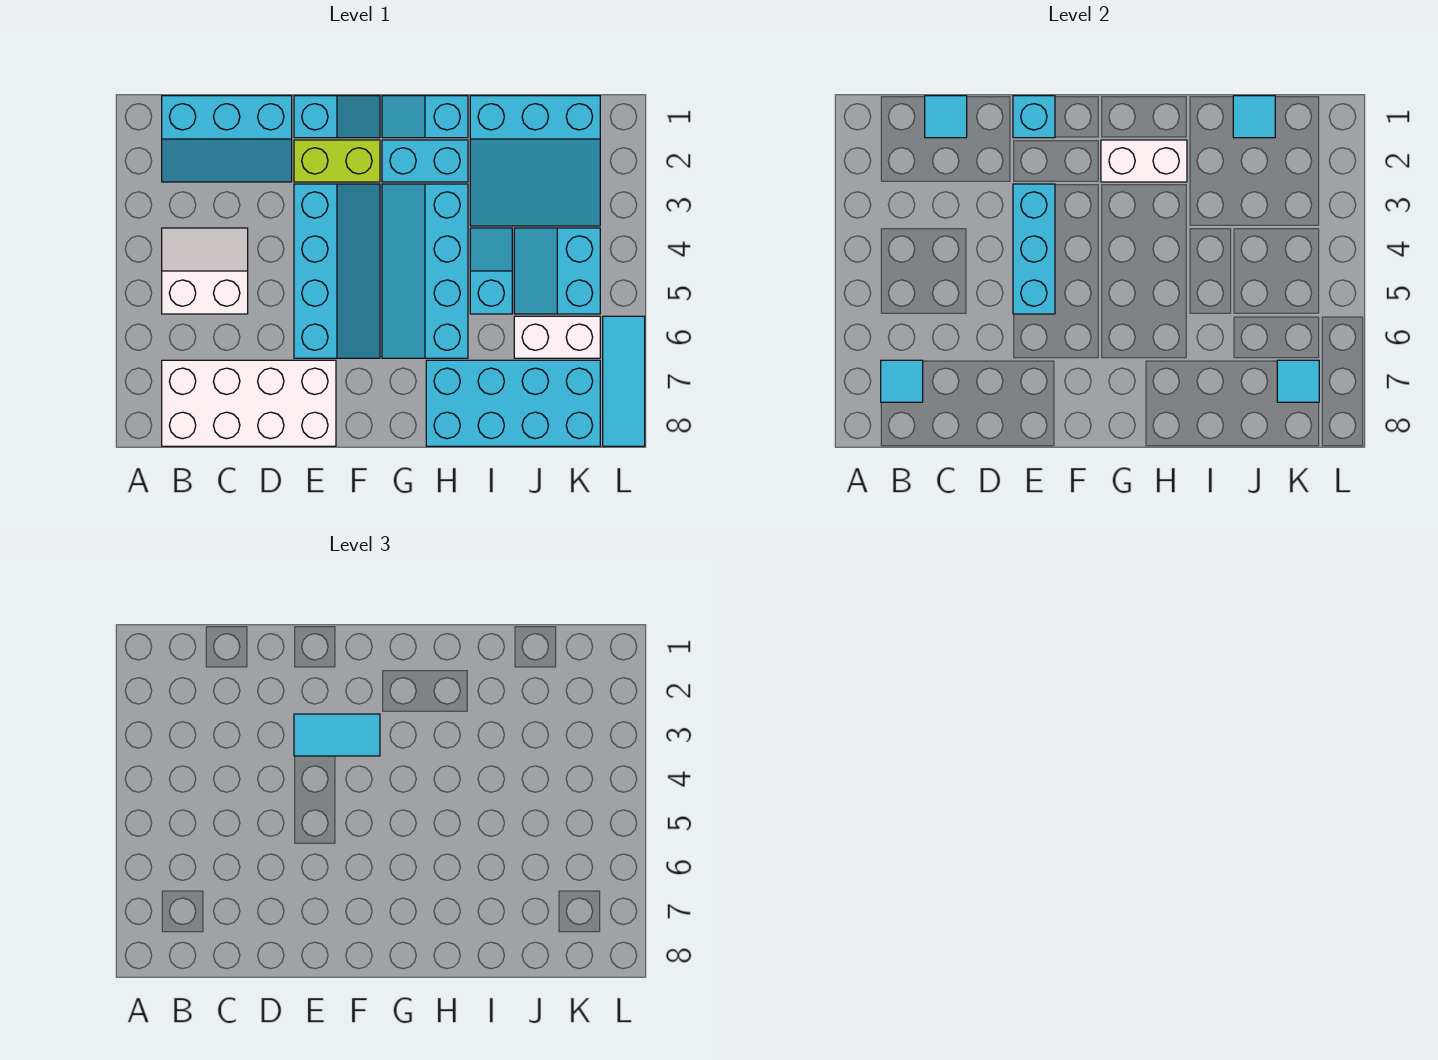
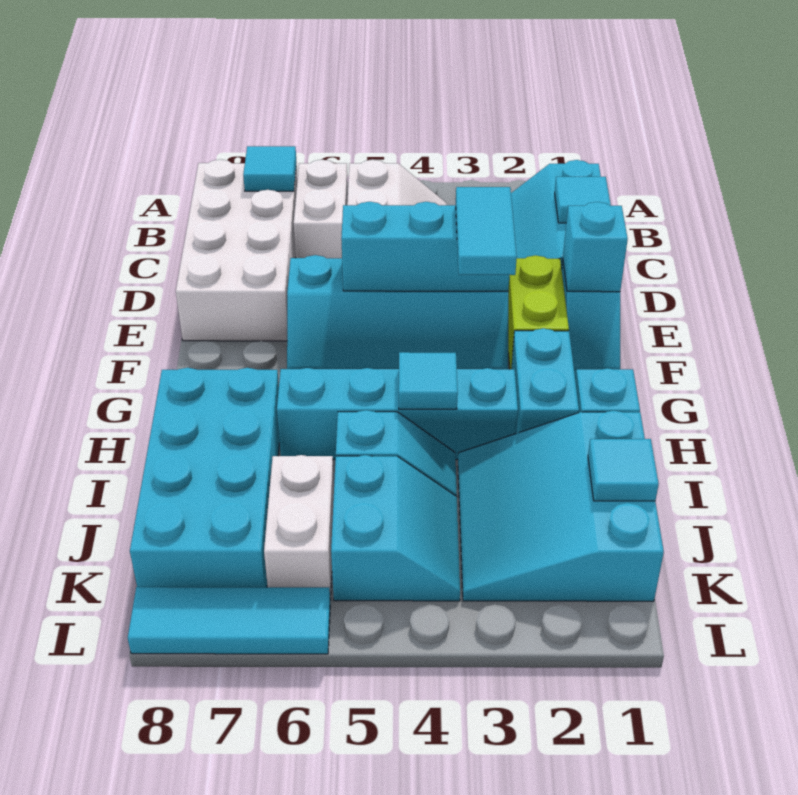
white brick G2:H2 level 2 -> white brick B6:C6 level 1
cyan slope J4:K5 level 1 top K -> cyan slope J4:K5 level 1 top 5
cyan tile K7 level 2 -> cyan tile H4 level 2

